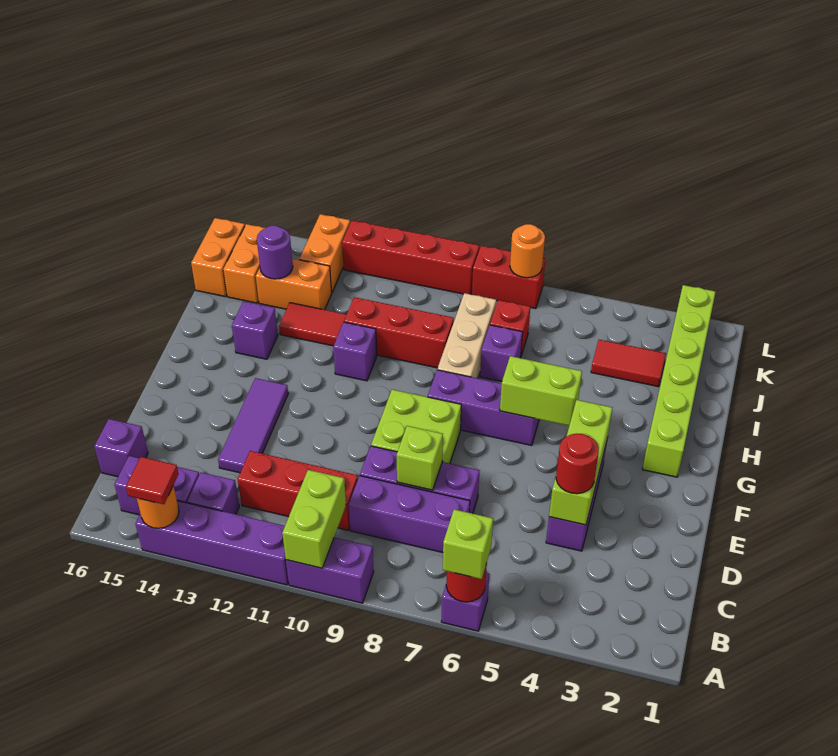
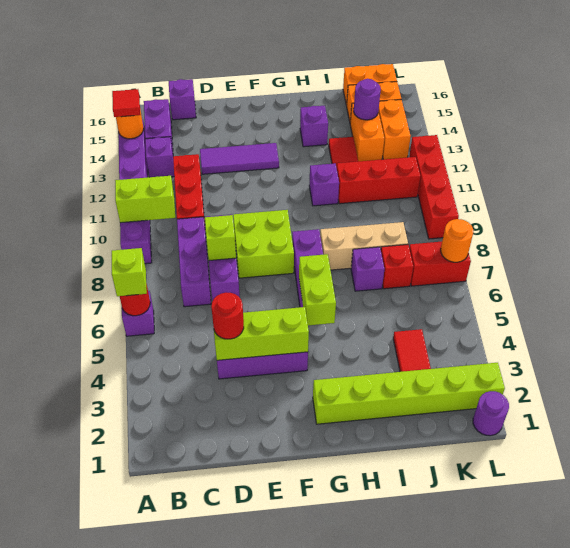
red brick I9:I11 level 1 -> red brick I11:K11 level 1
orange brick K13:L13 level 1 -> orange brick K13:K14 level 1
none -> purple round brick L1 level 1
red brick L7:L8 level 1 -> red brick K7:L7 level 1

